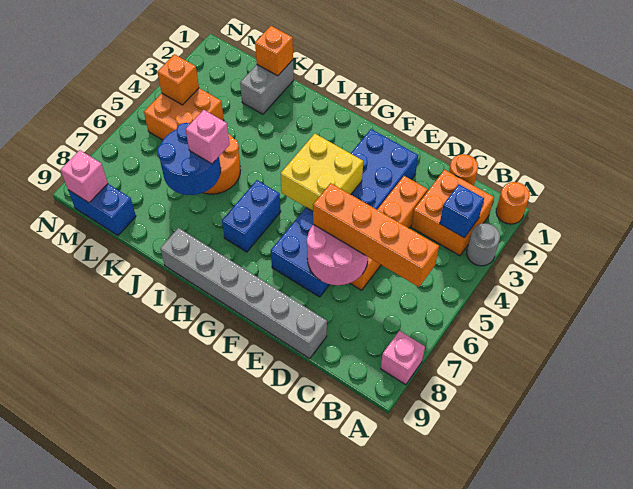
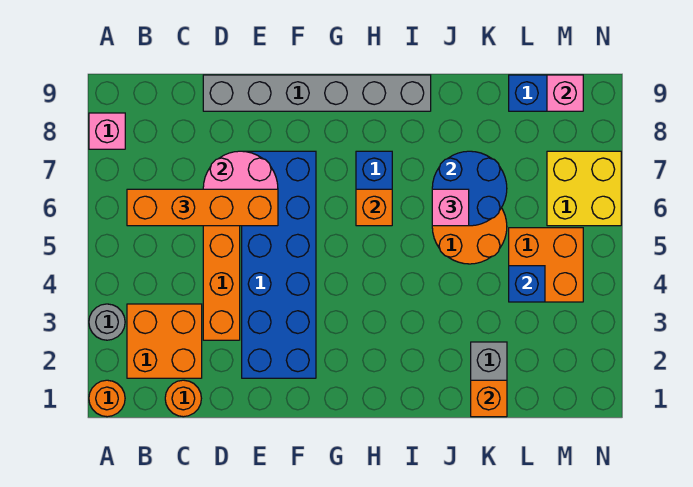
blue brick B3 level 2 -> blue brick L4 level 2
yellow brick F4:G5 level 2 -> yellow brick M6:N7 level 1
orange brick M4 level 2 -> orange brick H6 level 2

